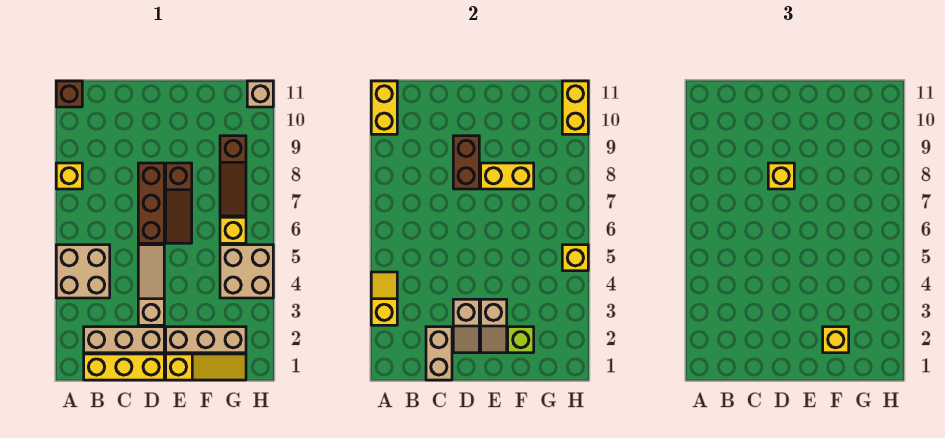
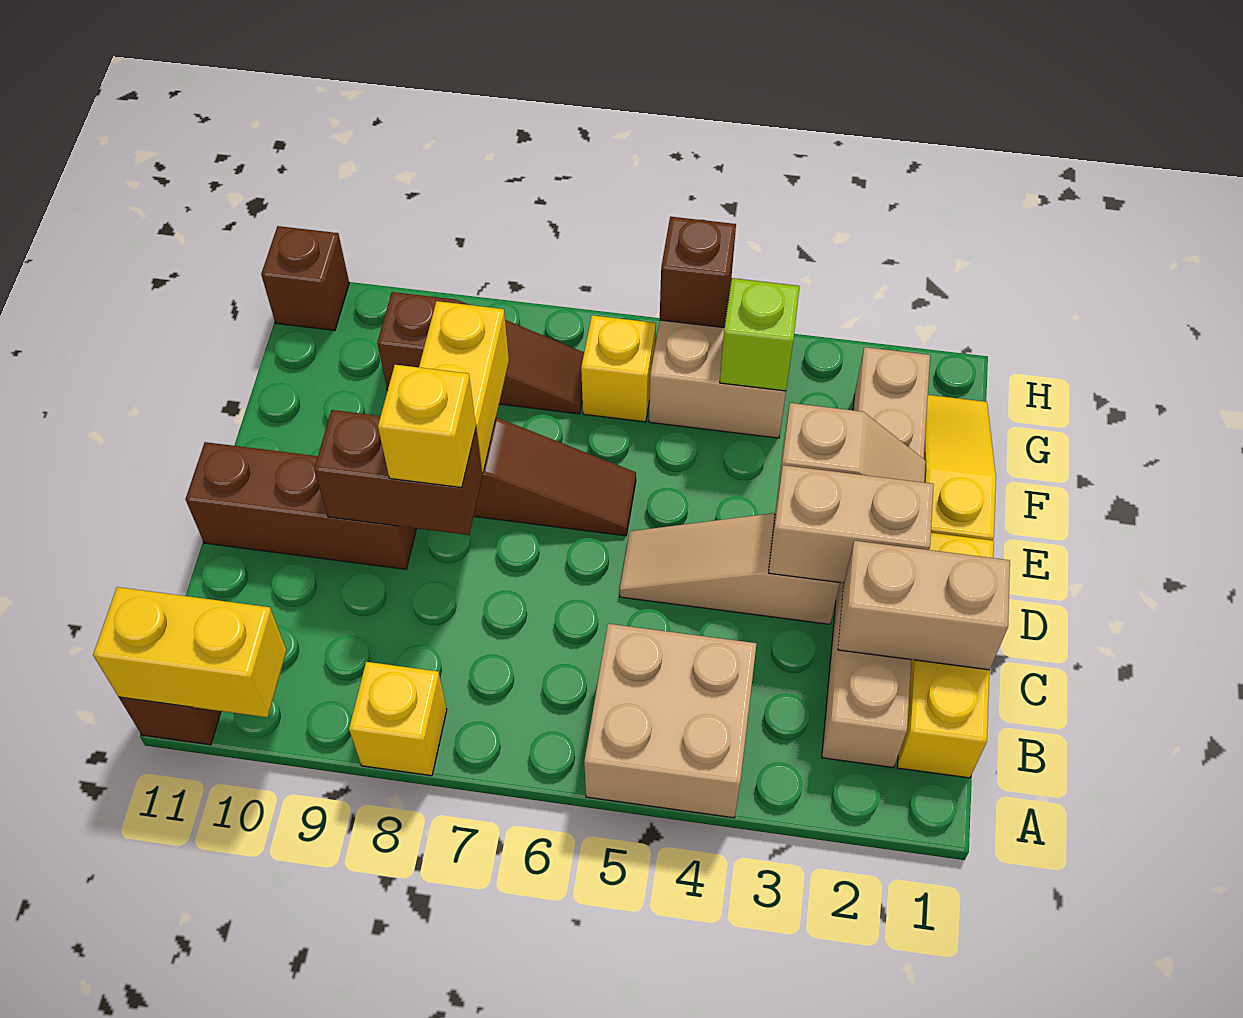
yellow slope A3:A4 level 2 top 3 -> none
tan slope D2:D3 level 2 top 3 -> tan brick D2:D3 level 2
brown brick D6:D8 level 1 -> brown brick D9:D11 level 1
lime brick F2 level 2 -> lime brick G4 level 2
yellow brick F2 level 3 -> none
yellow brick H5 level 2 -> brown brick H5 level 2
yellow brick H10:H11 level 2 -> none
tan brick H11 level 1 -> brown brick H11 level 1

